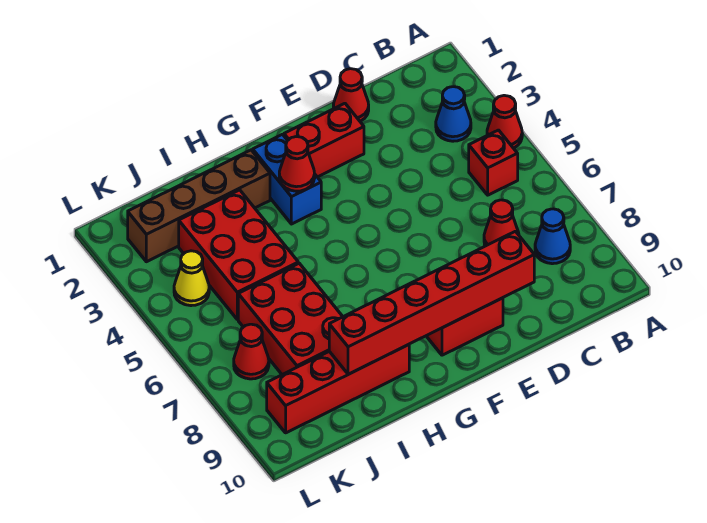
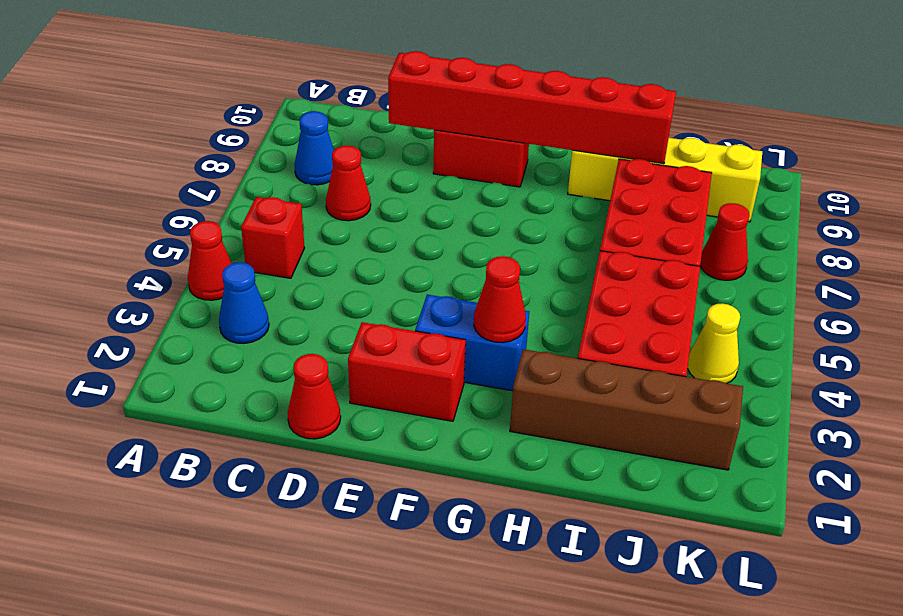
blue brick G2:G3 level 1 -> blue brick F3:G3 level 1
red brick H9:K9 level 1 -> yellow brick H9:K9 level 1

